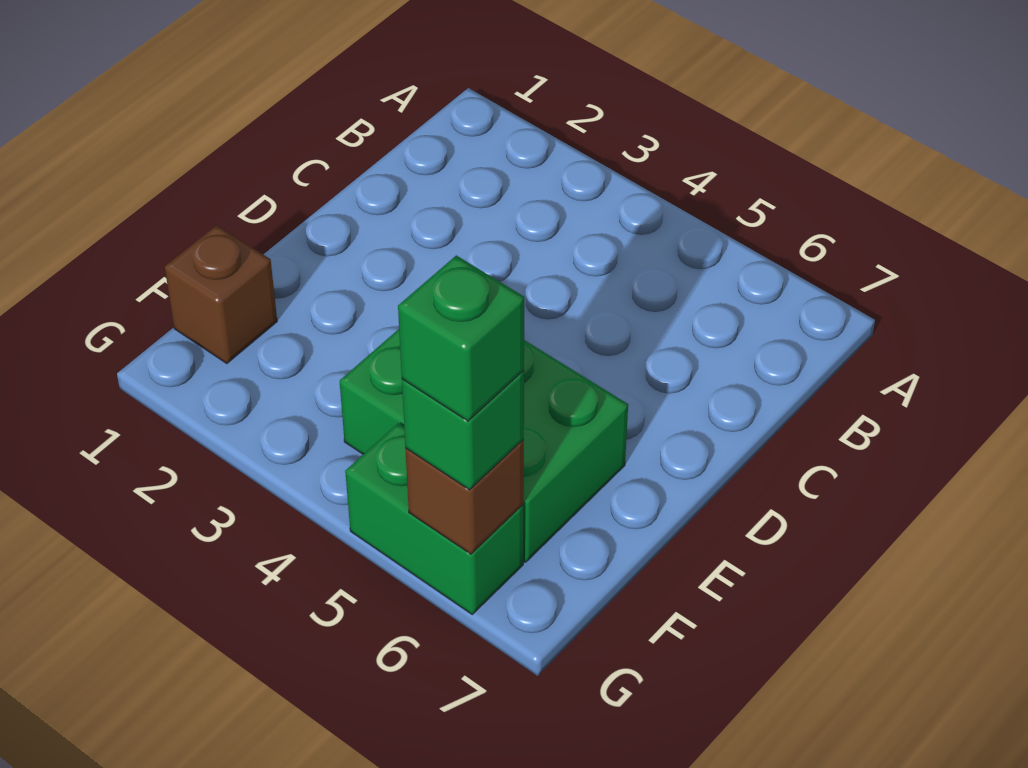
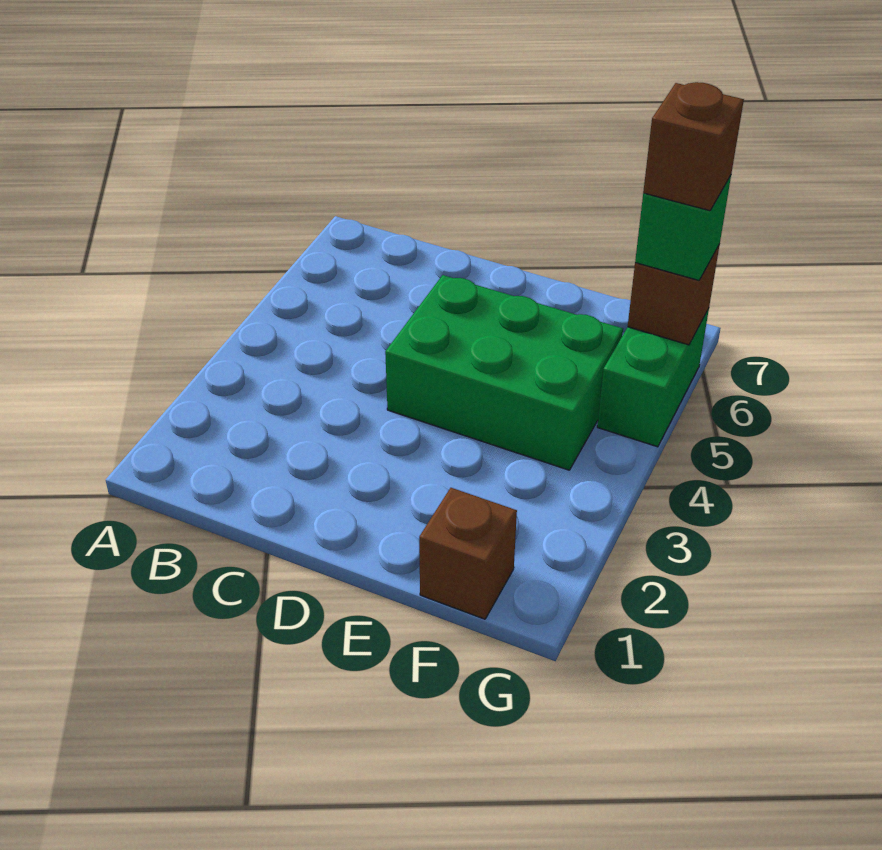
green brick E4:F6 level 1 -> green brick D4:F5 level 1
green brick G6 level 4 -> brown brick G6 level 4

